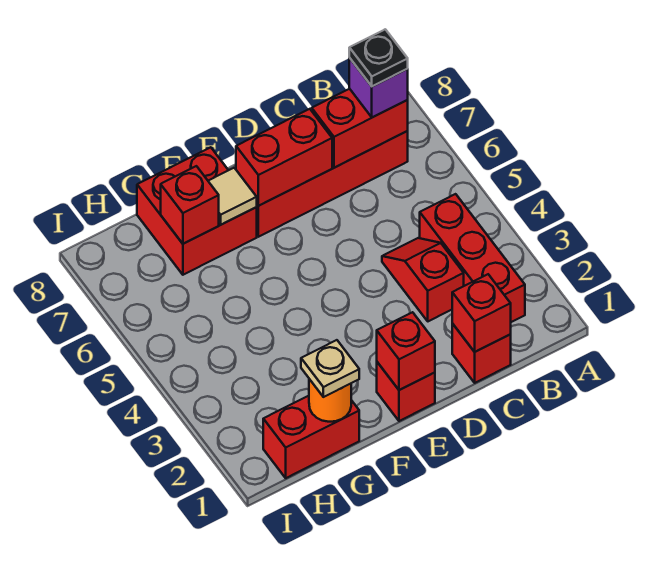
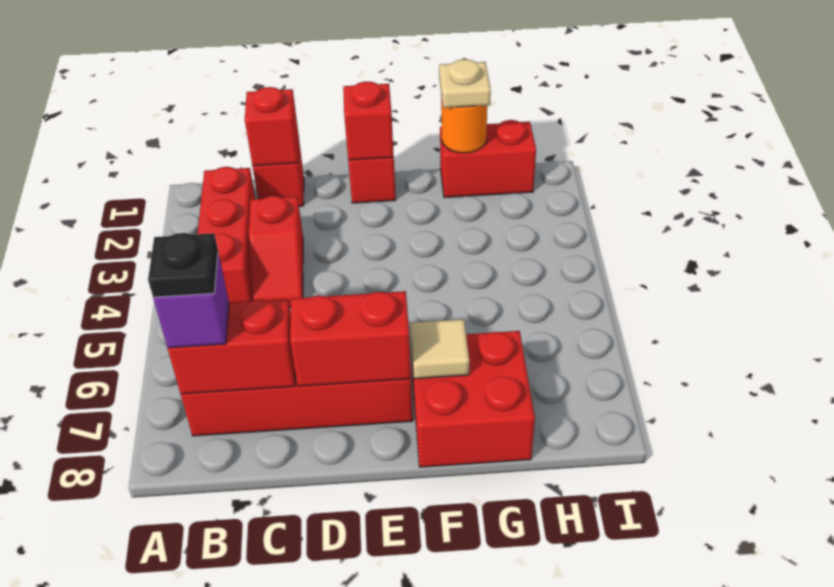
red brick G7 level 2 -> none

